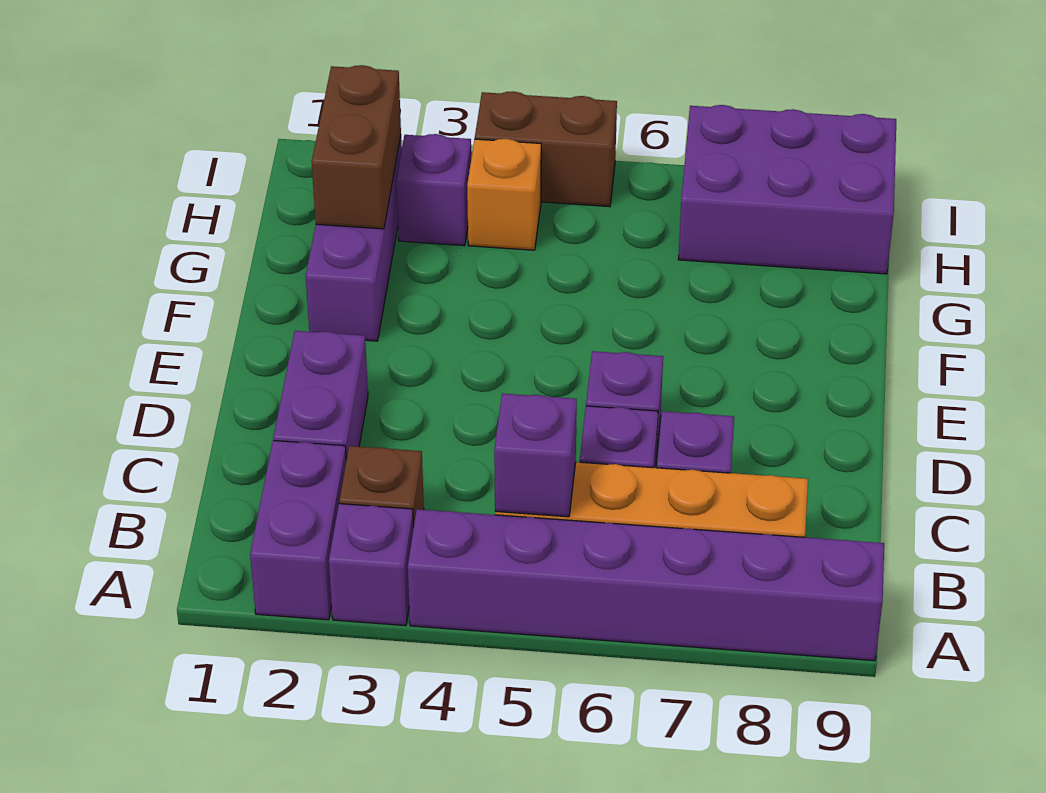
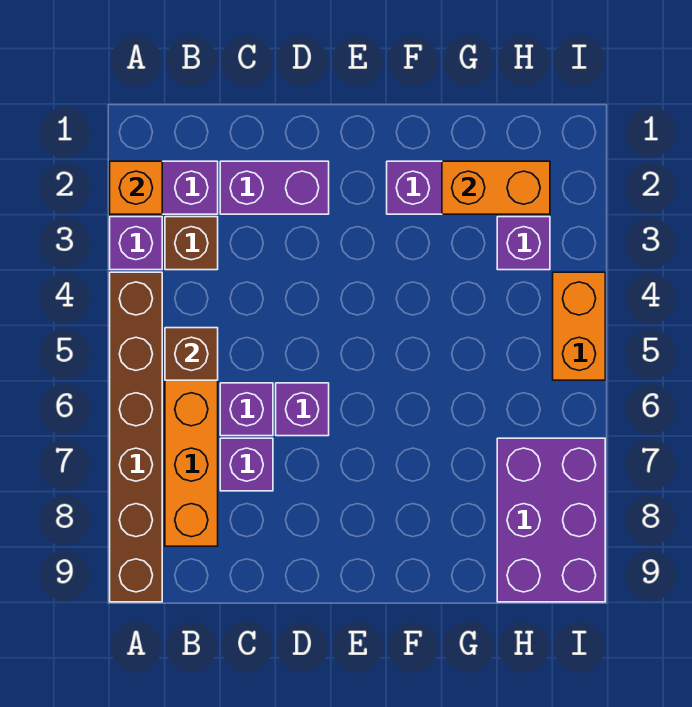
purple brick A4:A9 level 1 -> brown brick A4:A9 level 1
purple brick B5 level 2 -> brown brick B5 level 2
brown brick G2:H2 level 2 -> orange brick G2:H2 level 2
orange brick H4 level 1 -> orange brick A2 level 2
brown brick I4:I5 level 1 -> orange brick I4:I5 level 1

